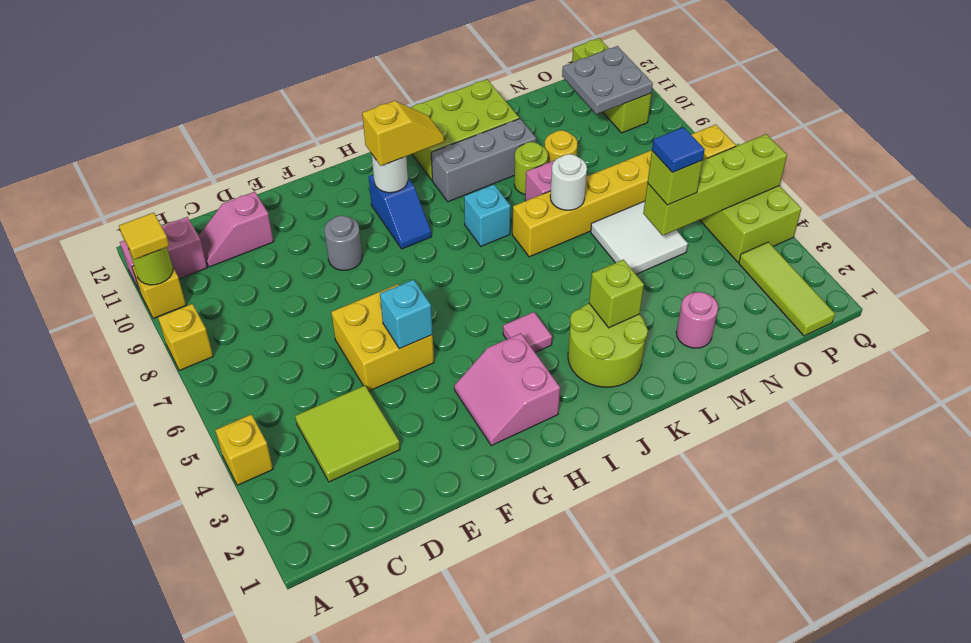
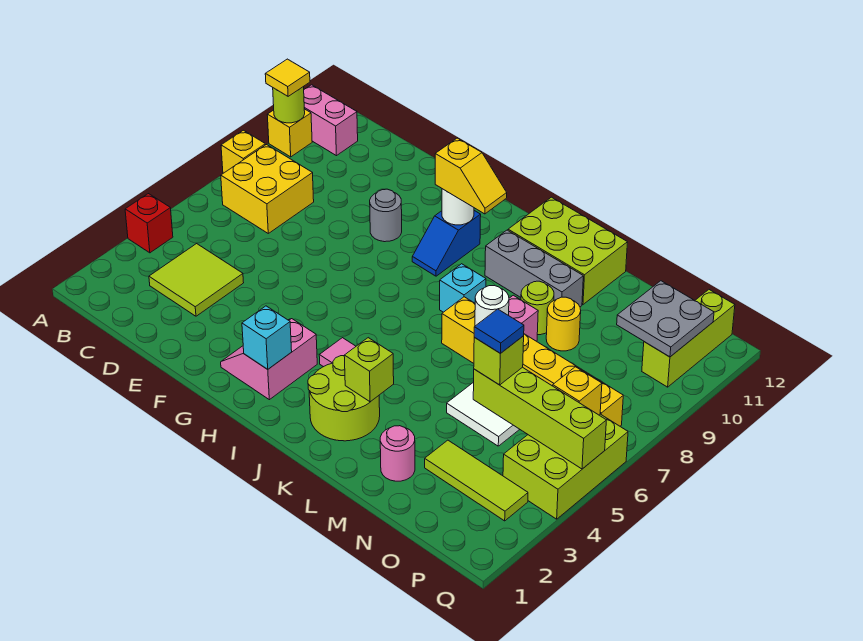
yellow brick A4 level 1 -> red brick A4 level 1
pink slope C11:D11 level 1 top D -> none
yellow brick E5:F6 level 1 -> yellow brick B7:C8 level 1
cyan brick F5 level 2 -> cyan brick H2 level 2
lime tile P1:P3 level 1 -> lime tile N3:P3 level 1

